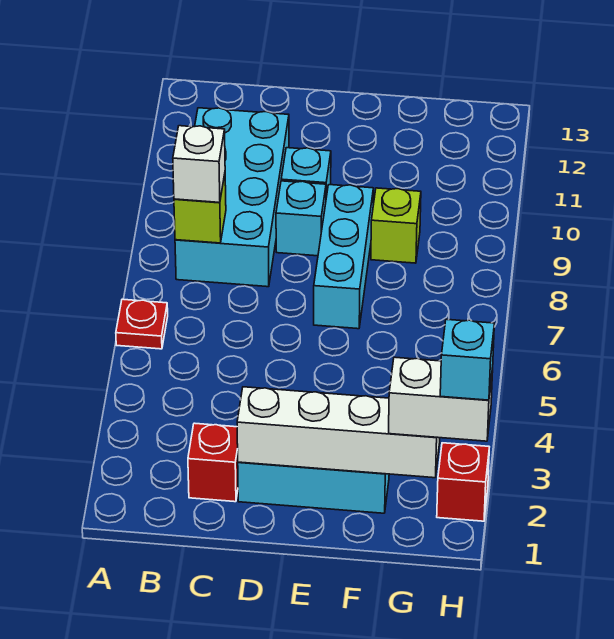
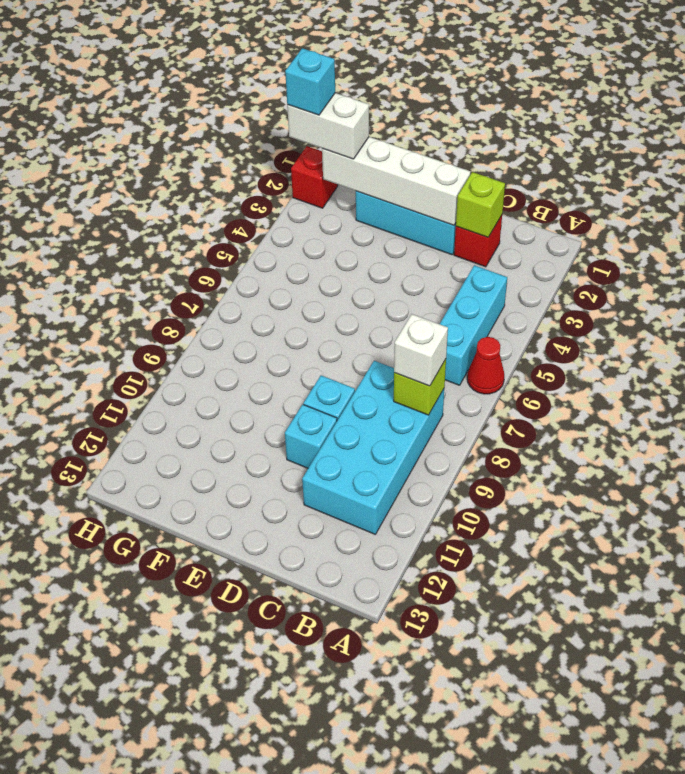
red plate A6 level 1 -> red cone A6 level 1
cyan brick E7:E9 level 1 -> cyan brick B4:B6 level 1
lime brick F9 level 1 -> lime brick C2 level 2

